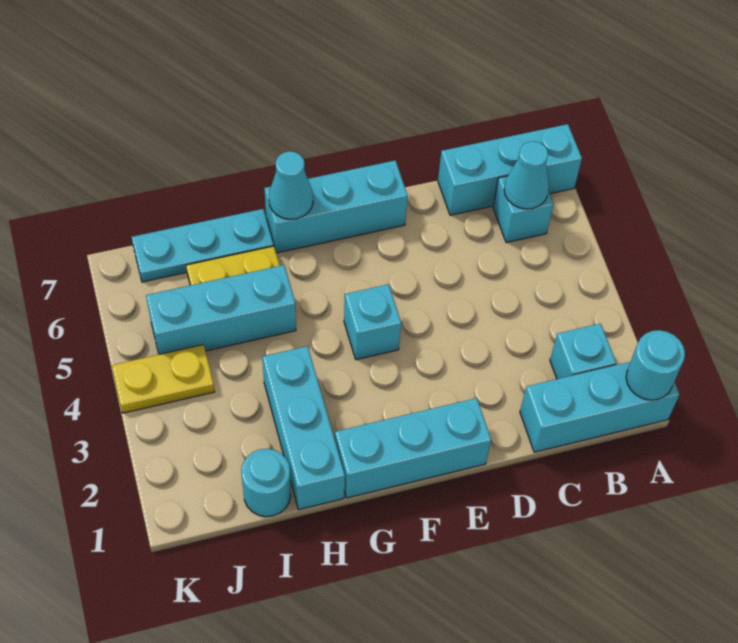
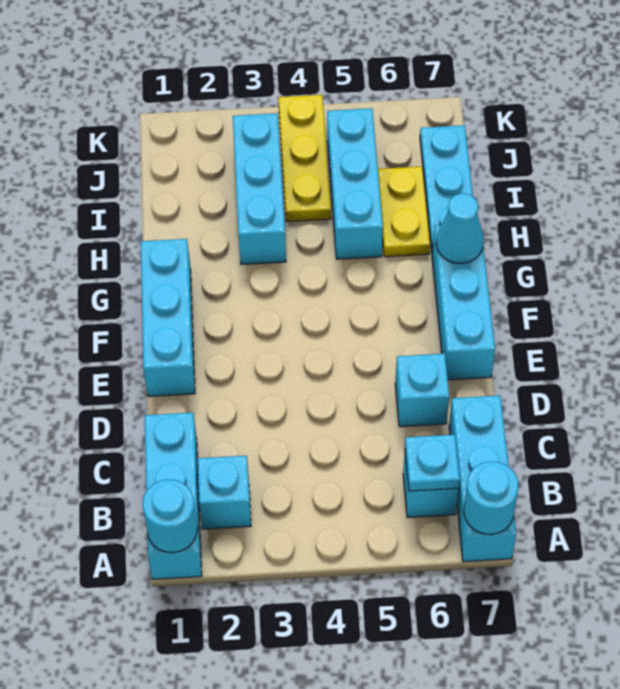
cyan cone B6 level 2 -> cyan plate B6 level 2
cyan brick F4 level 1 -> cyan brick D6 level 1
cyan brick H1:H3 level 1 -> cyan brick H3:J3 level 1
cyan round brick I1 level 1 -> cyan round brick A7 level 2
yellow plate J4:K4 level 1 -> yellow plate I4:K4 level 1

